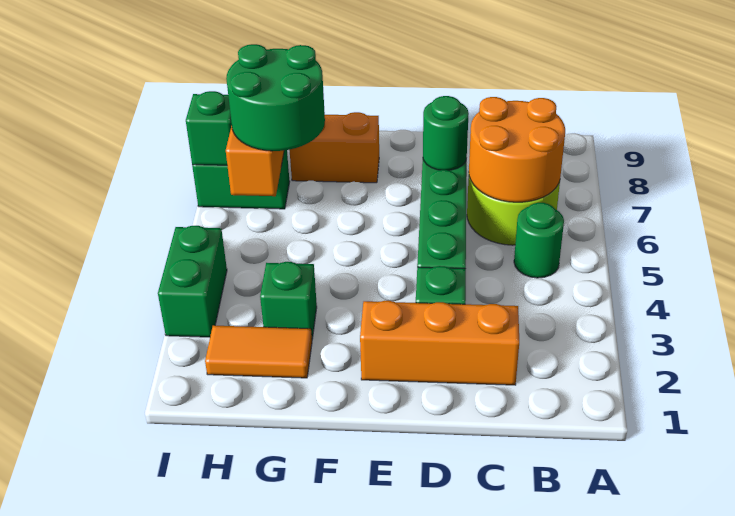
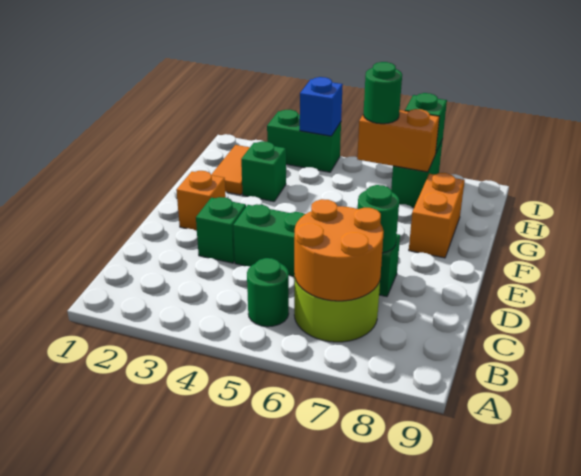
orange brick C2:E2 level 1 -> orange brick E2 level 1
green round brick G6:H7 level 3 -> green round brick H6 level 3
none -> blue brick I4 level 2

